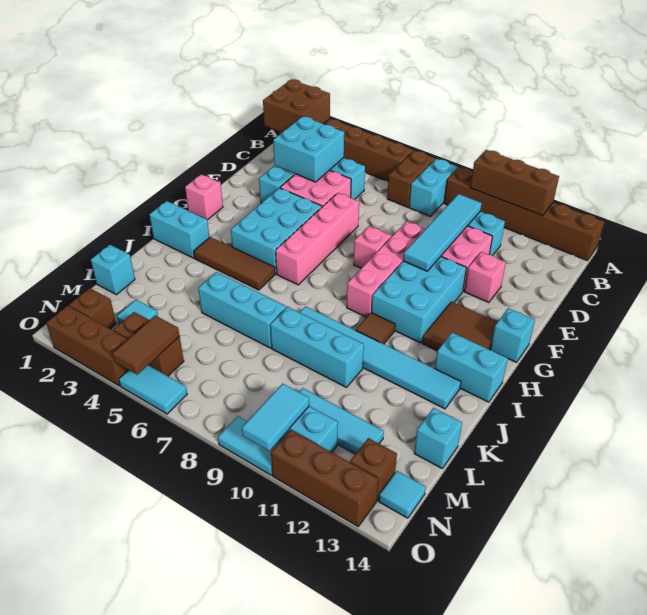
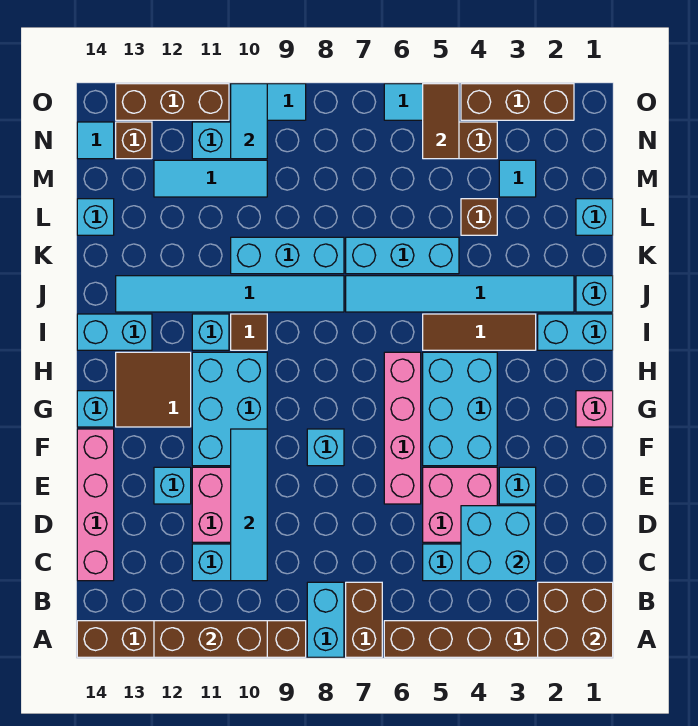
pink brick E9:H9 level 1 -> pink brick C14:F14 level 1
pink brick E12 level 1 -> cyan brick E12 level 1
pink brick F8 level 1 -> cyan brick F8 level 1
none -> cyan brick I11 level 1
none -> cyan brick J1 level 1
none -> cyan tile J2:J7 level 1
brown brick N2 level 1 -> brown brick L4 level 1

